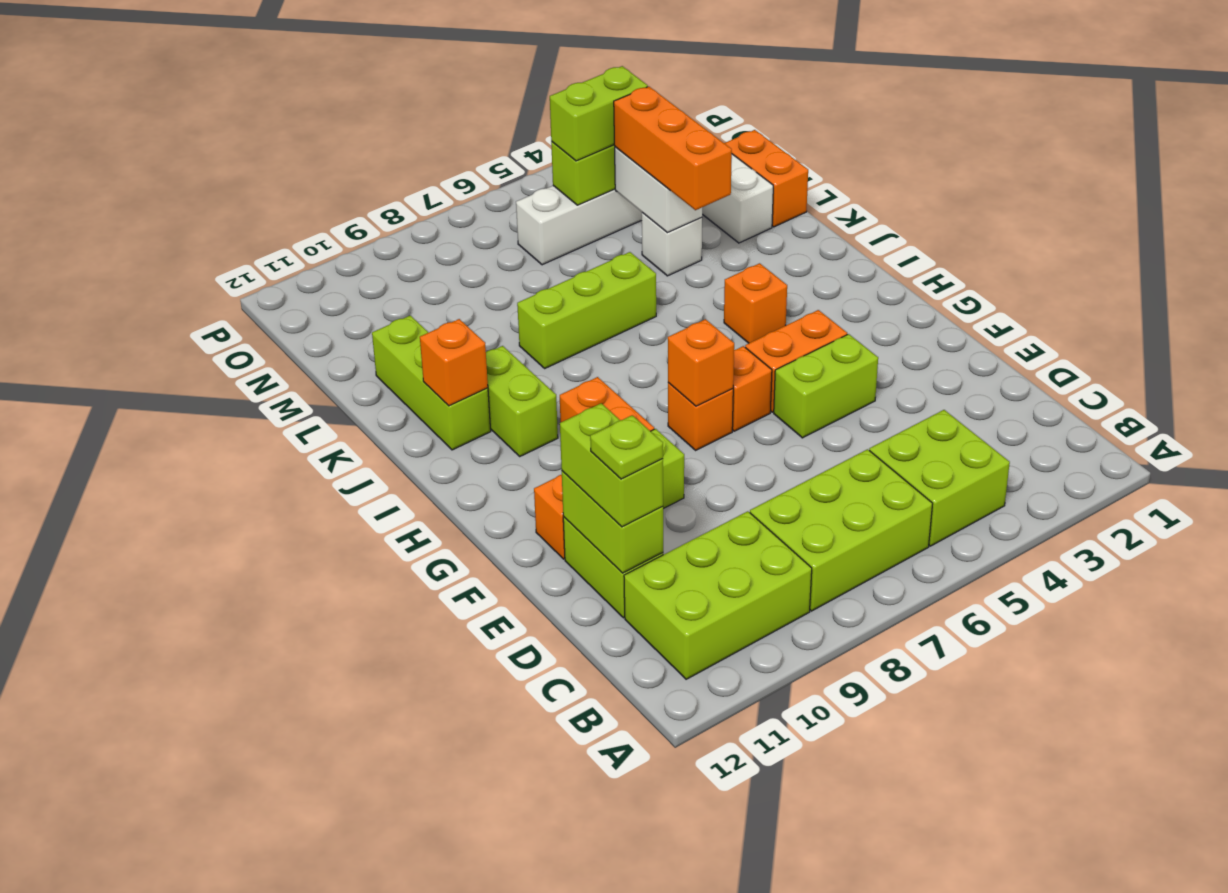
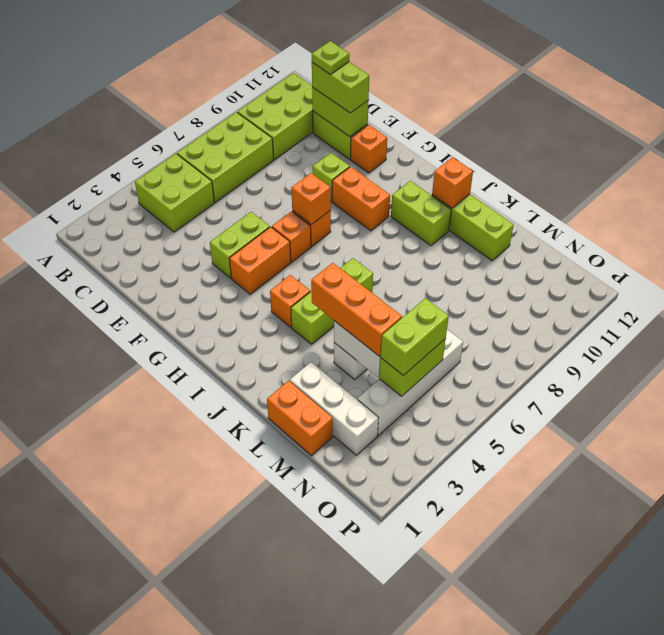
lime brick K6:K8 level 1 -> lime brick J4:J6 level 1

